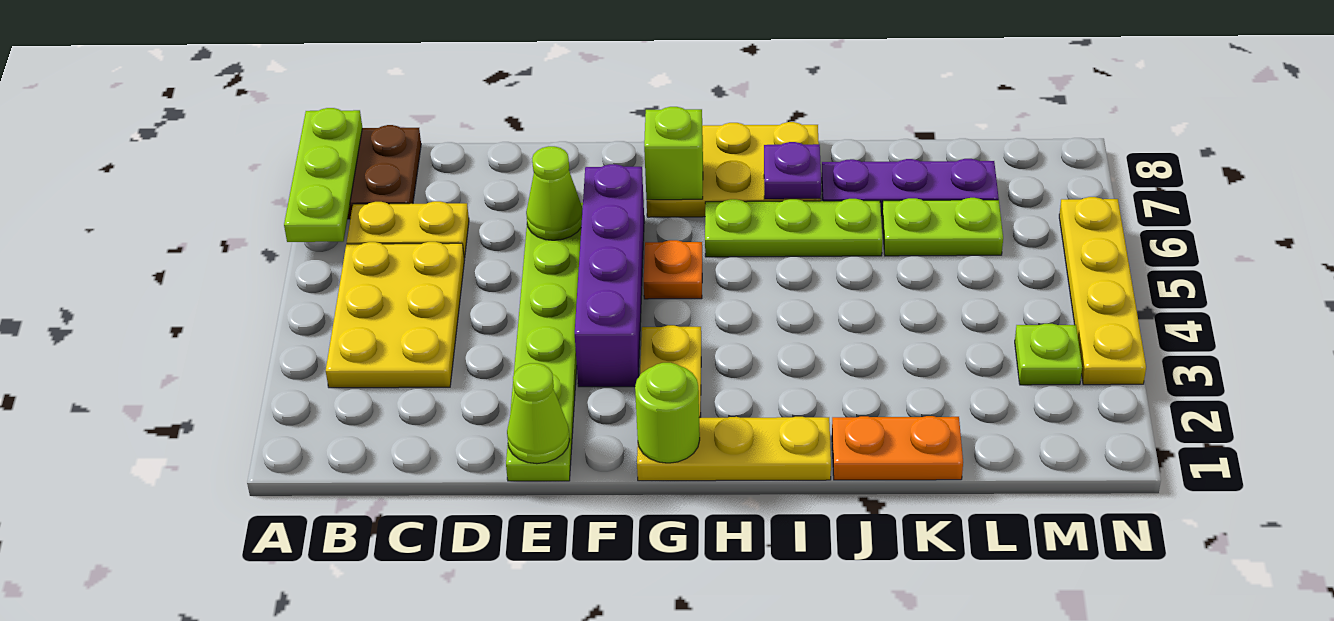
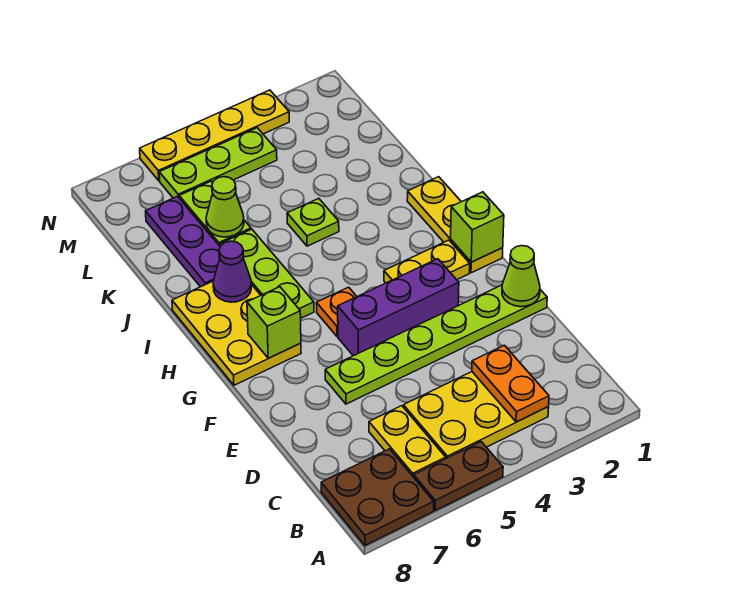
none -> brown plate A5:A6 level 1
lime plate A6:A8 level 2 -> lime plate M4:M6 level 1
lime cone E6 level 2 -> lime cone K6 level 2
purple brick F3:F6 level 1 -> purple brick F3:F5 level 1
lime round brick G1 level 2 -> lime brick G1 level 2
purple plate I7 level 2 -> purple cone I7 level 2
orange plate J1:K1 level 1 -> orange plate B3:C3 level 2
lime plate M3 level 1 -> lime plate J4 level 1

